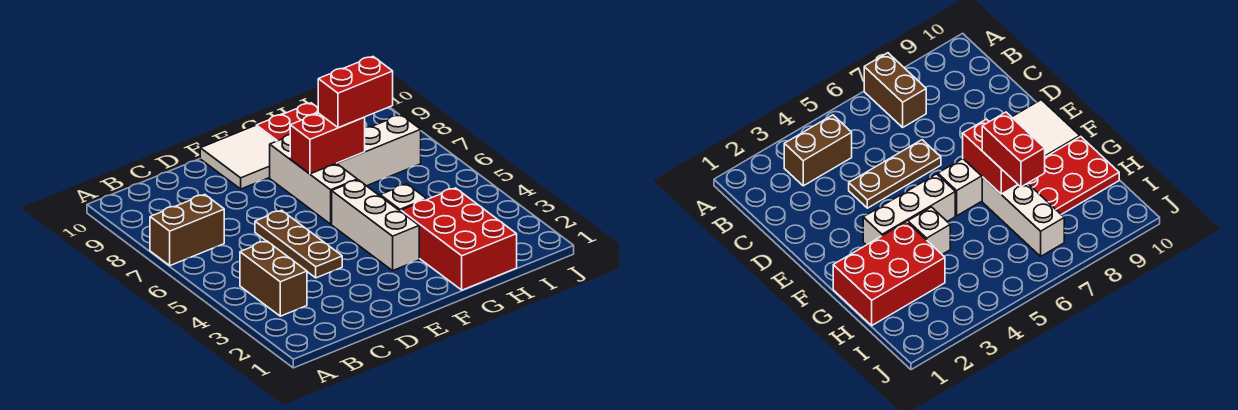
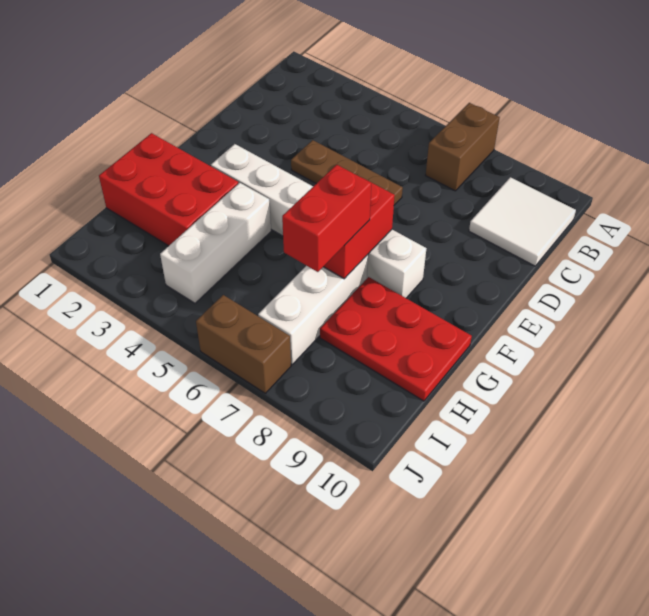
brown brick B3:B4 level 1 -> brown brick J6:J7 level 1
white tile E9:F10 level 1 -> white tile B9:C10 level 1
white brick G4 level 1 -> white brick G4:I4 level 1

